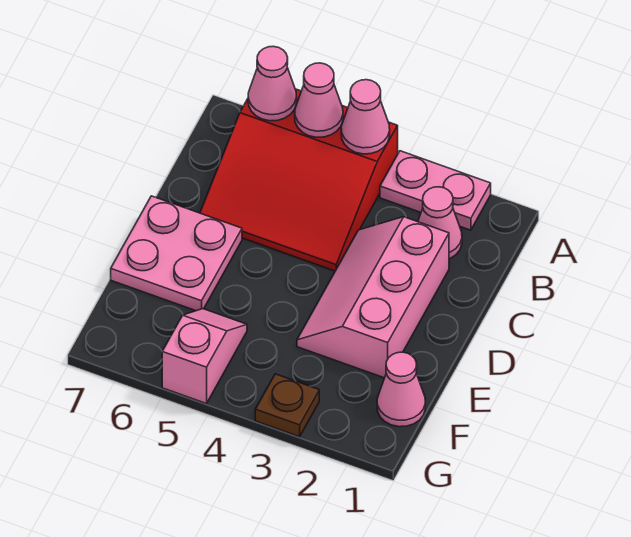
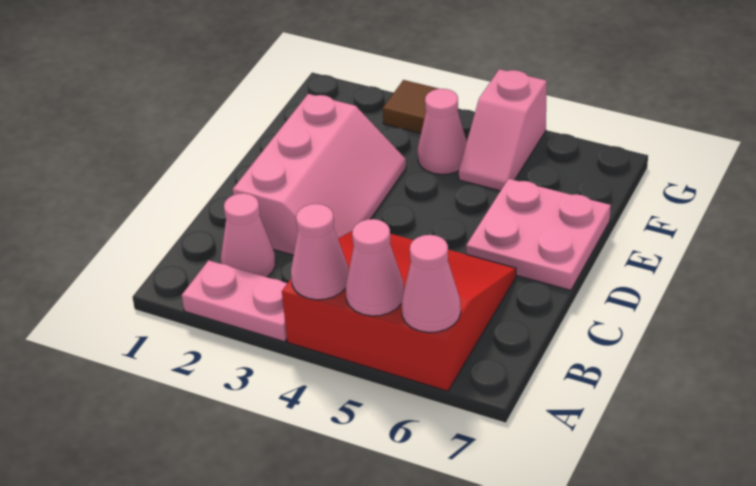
pink cone F1 level 1 -> pink cone F4 level 1
brown plate G3 level 1 -> brown tile G3 level 1

